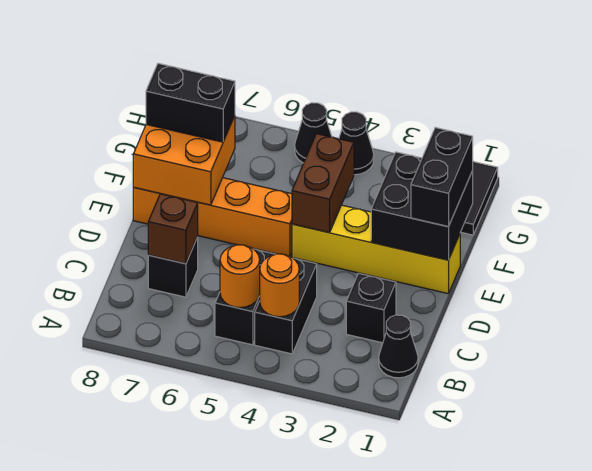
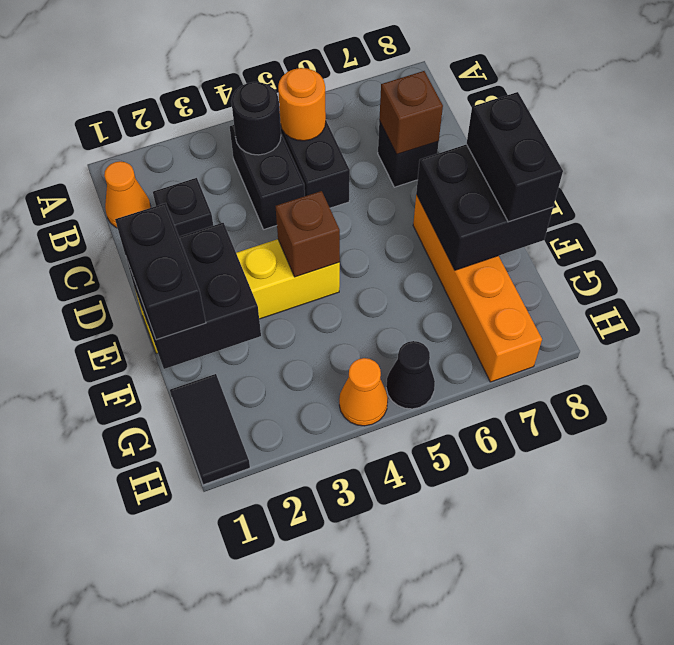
black cone B1 level 1 -> orange cone B1 level 1
orange round brick B4 level 2 -> black round brick B4 level 2
brown brick E4:F4 level 2 -> brown brick E4 level 2
orange brick E5:E8 level 1 -> orange brick E7:H7 level 1
orange brick E7:F8 level 2 -> black brick E7:F8 level 2
black brick F7:F8 level 3 -> black brick E8:F8 level 3
black cone H4 level 1 -> orange cone H4 level 1

